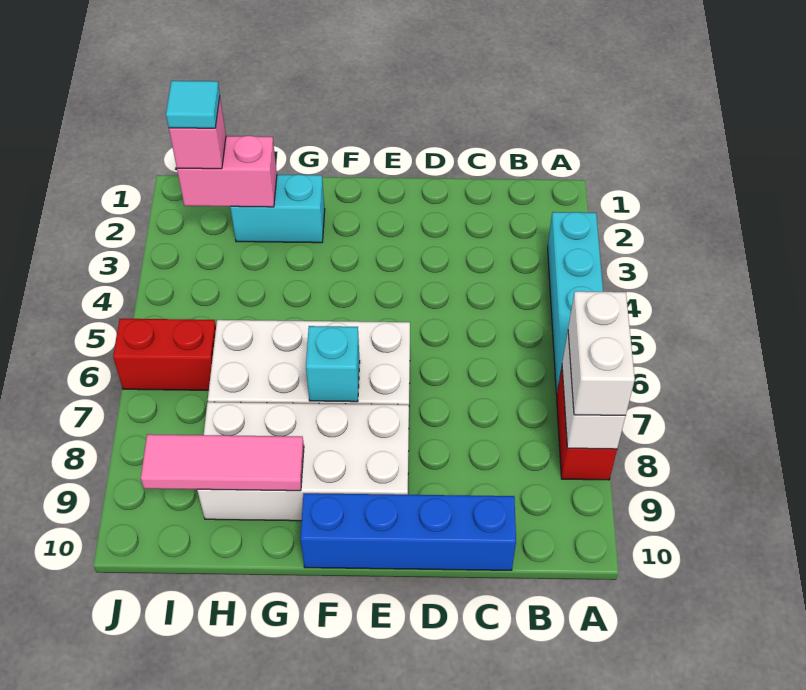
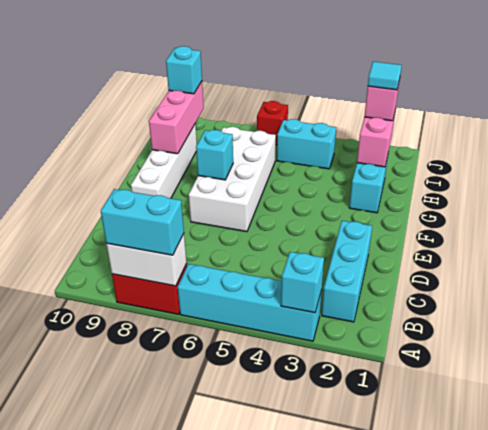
none -> cyan brick A3 level 2
white brick A7:A8 level 3 -> cyan brick A7:A8 level 3
none -> cyan brick B2:D2 level 1
blue brick C10:F10 level 1 -> none
white brick E8:H9 level 1 -> white brick E9:H9 level 1
pink tile G9:I9 level 2 -> pink brick G9:I9 level 2
none -> cyan brick I4:I5 level 1
red brick I6:J6 level 1 -> red brick J6 level 1
none -> cyan brick I9 level 3

